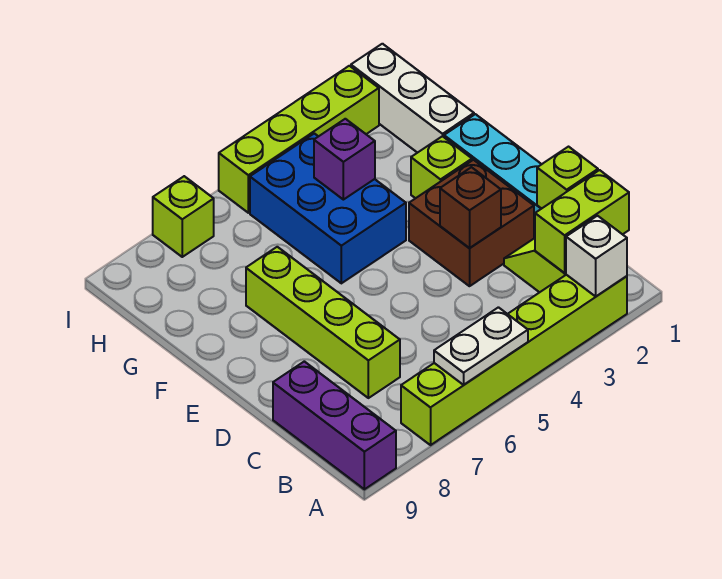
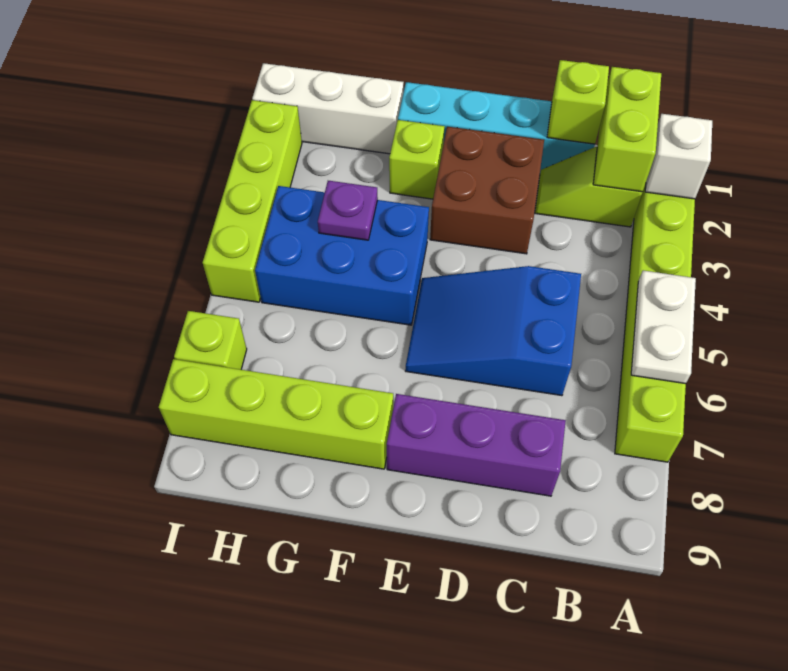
purple brick A9:C9 level 1 -> purple brick C8:E8 level 1
none -> blue slope C5:E6 level 1 top C
lime brick C7:F7 level 1 -> lime brick F8:I8 level 1
brown brick D3 level 2 -> none
purple brick G4 level 2 -> purple plate G4 level 2

